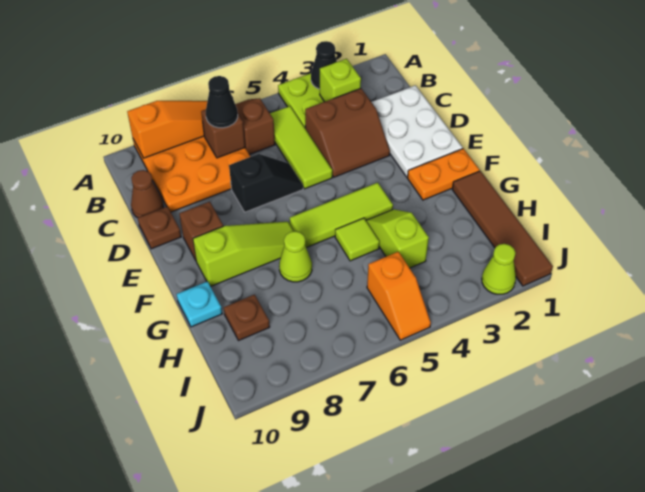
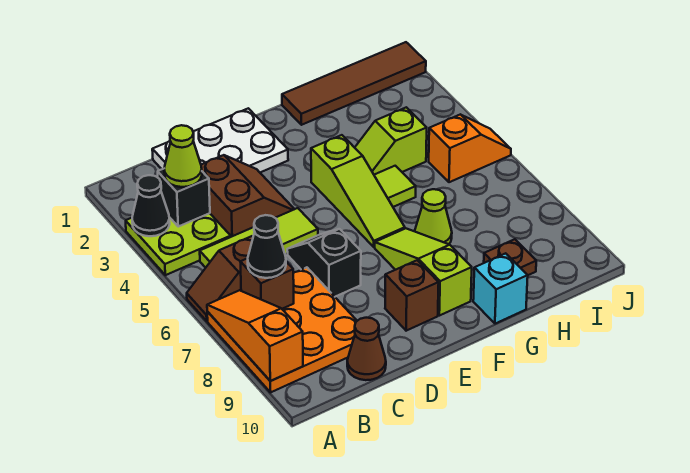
lime brick B3 level 2 -> black brick B3 level 2
brown plate D10 level 1 -> none
orange plate F1:F2 level 1 -> none
lime tile F4:F6 level 1 -> lime slope F4:F6 level 1 top 4
cyan plate G10 level 1 -> cyan brick G10 level 1
lime cone J2 level 1 -> lime cone B3 level 3

